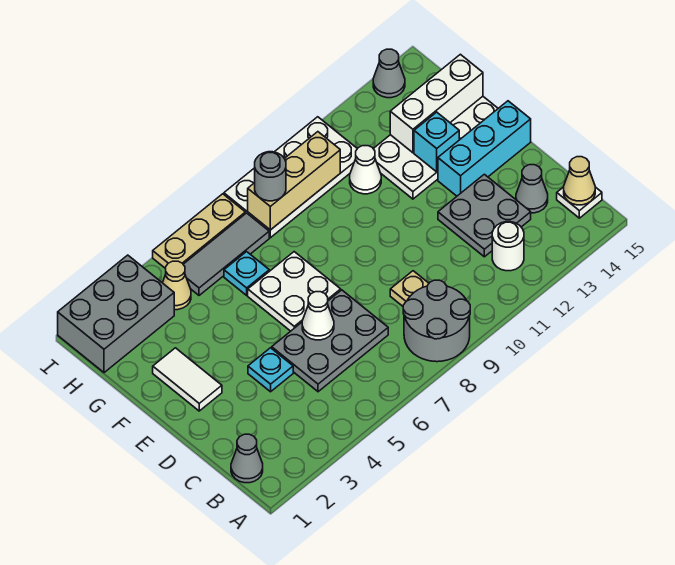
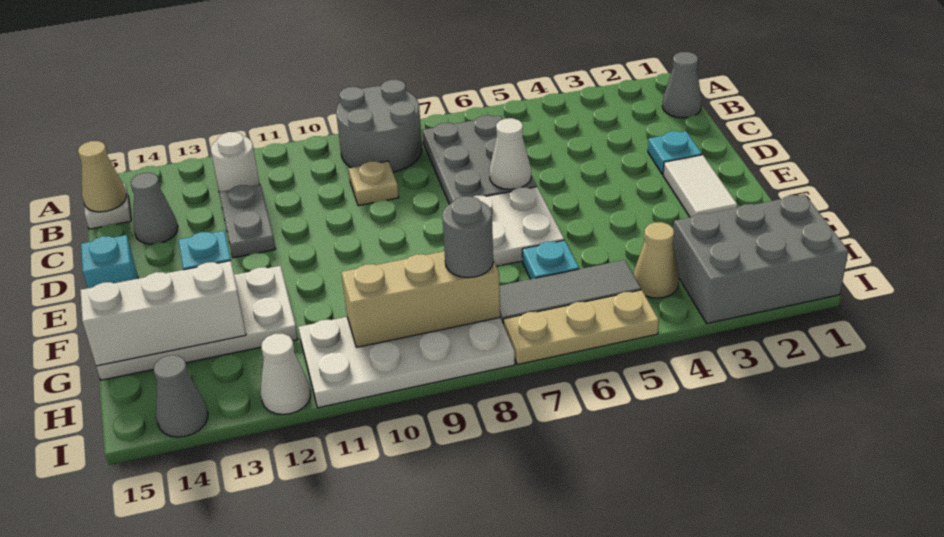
grey plate C5:D7 level 1 -> grey plate B6:D7 level 1
grey plate C12:D13 level 1 -> grey plate C12:D12 level 1
cyan plate D4 level 1 -> cyan plate D2 level 1
cyan brick E13:E15 level 1 -> cyan brick E15 level 1
white cone G11 level 1 -> white cone I12 level 1

